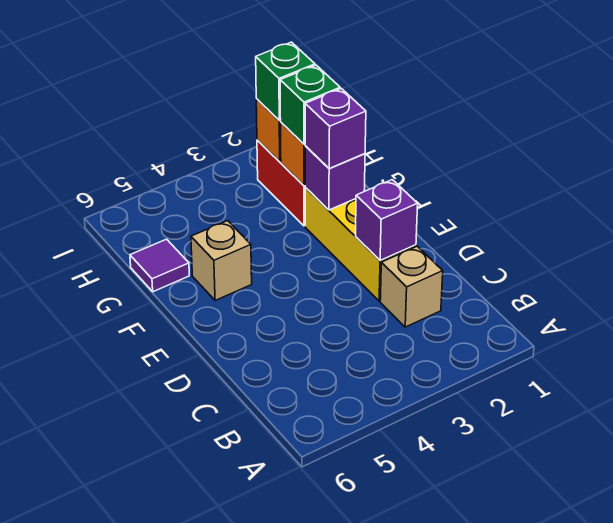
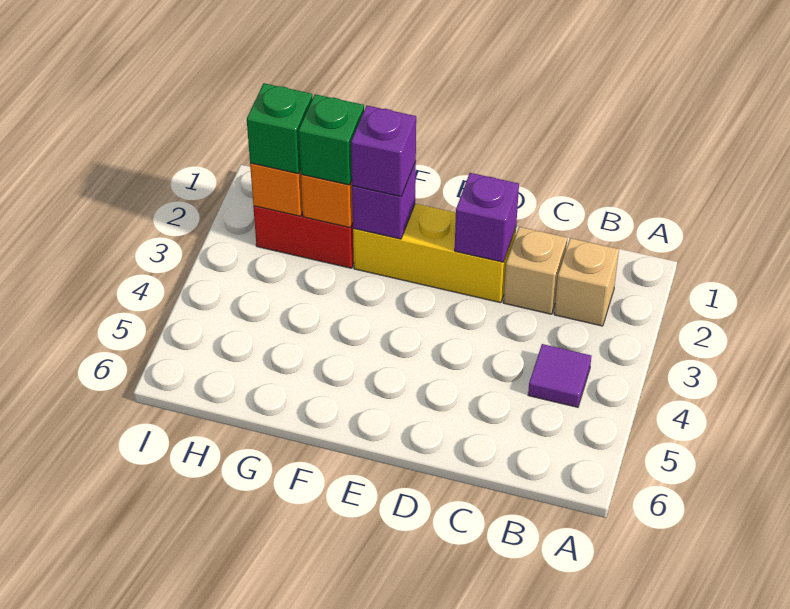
tan brick F5 level 1 -> tan brick B2 level 1
purple tile G6 level 1 -> purple tile B4 level 1

